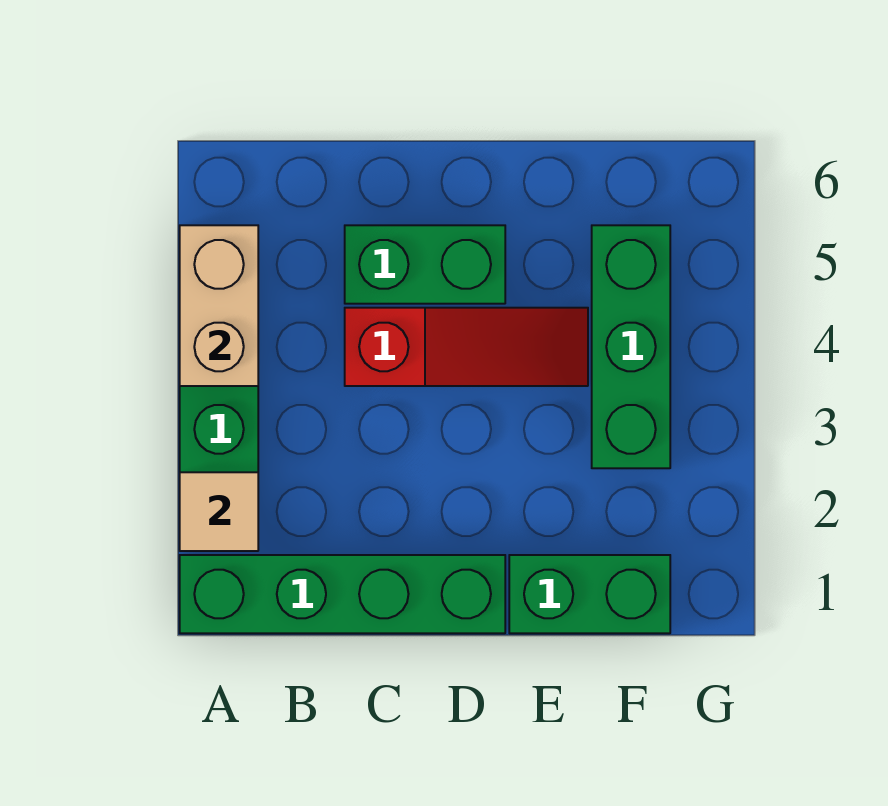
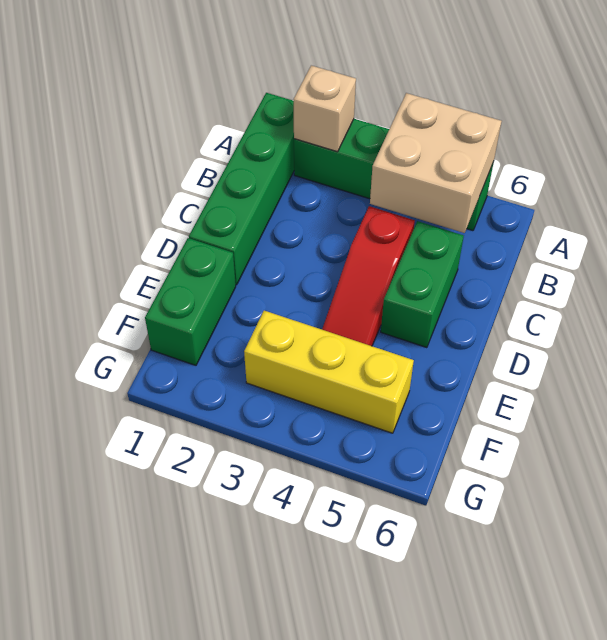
tan tile A2 level 2 -> tan brick A2 level 2
tan brick A4:A5 level 2 -> tan brick A4:B5 level 2
green brick F3:F5 level 1 -> yellow brick F3:F5 level 1

